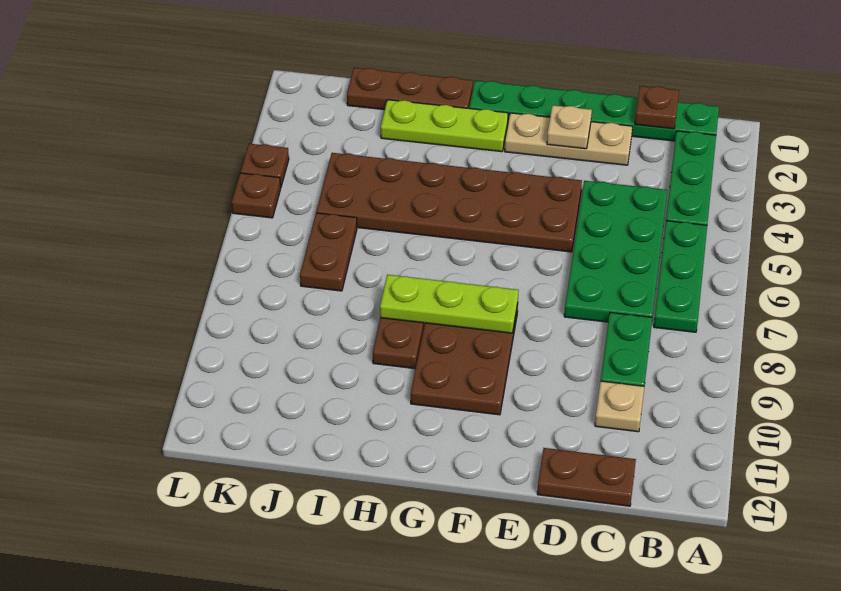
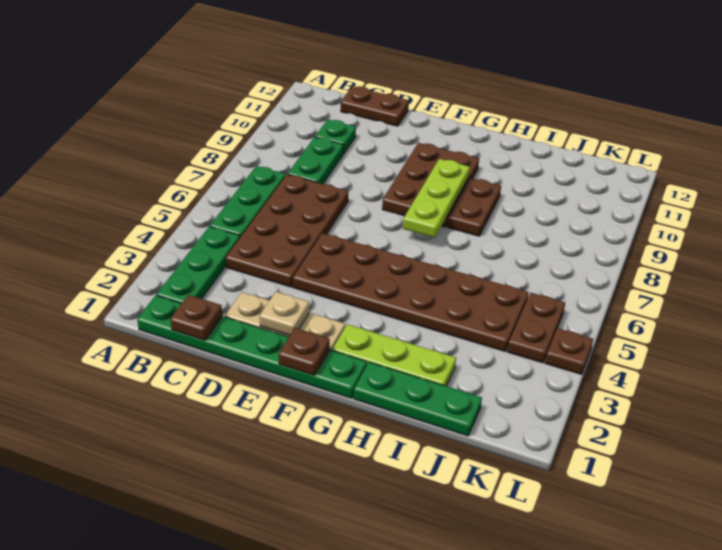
green plate C4:D7 level 1 -> brown plate C4:D7 level 1
tan plate C10 level 1 -> green plate C10 level 1
lime plate F8:H8 level 2 -> lime plate G7:G9 level 2
brown plate H1:J1 level 1 -> green plate H1:J1 level 1
brown plate J6:J7 level 1 -> brown plate K4:K5 level 1
brown plate L5 level 1 -> brown plate F1 level 2

